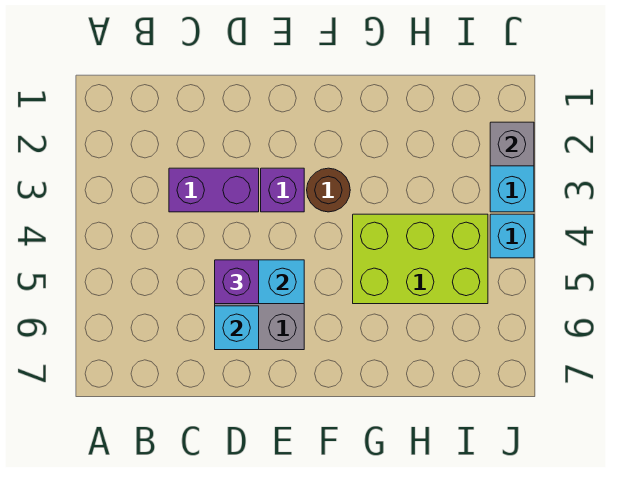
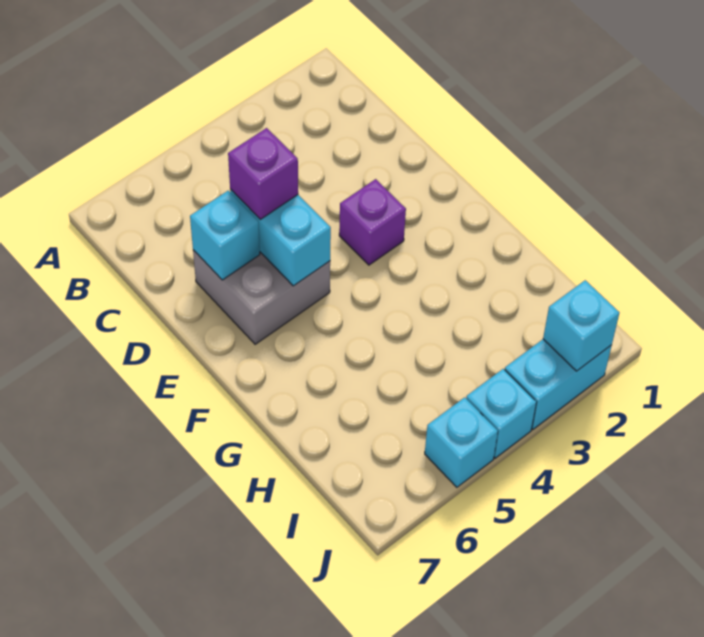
purple brick C3:D3 level 1 -> none
brown round brick F3 level 1 -> none
lime brick G4:I5 level 1 -> none
grey brick J2 level 2 -> cyan brick J2 level 2
none -> cyan brick J5 level 1

